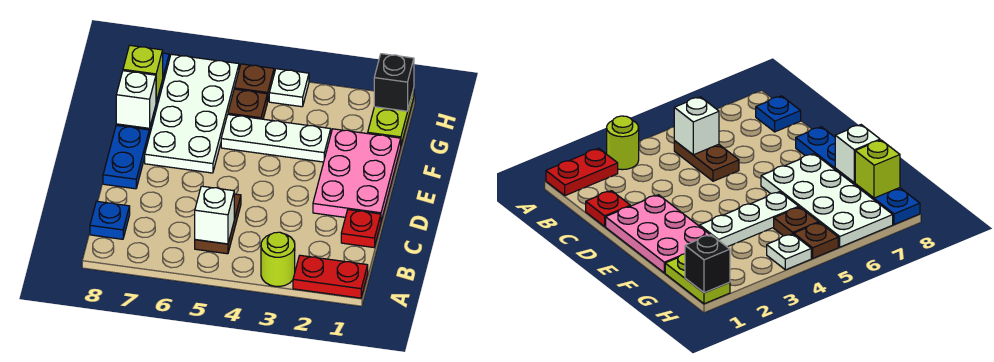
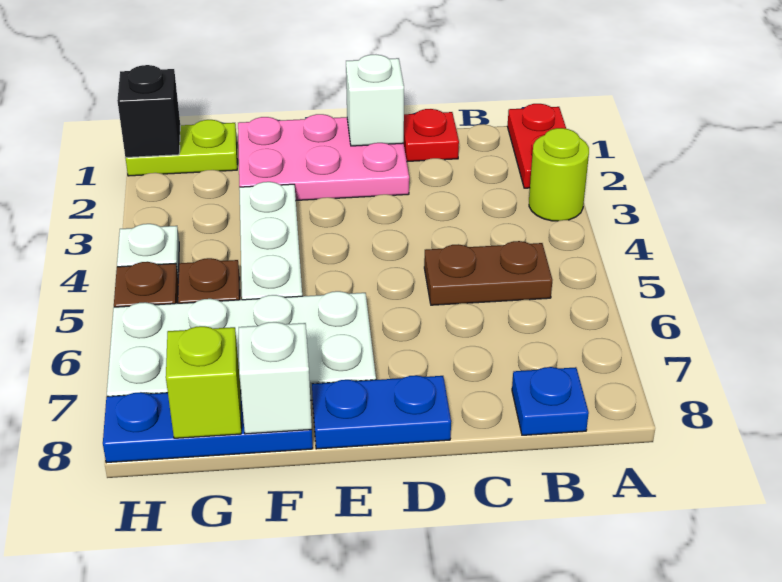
white brick B5 level 2 -> white brick D1 level 2

